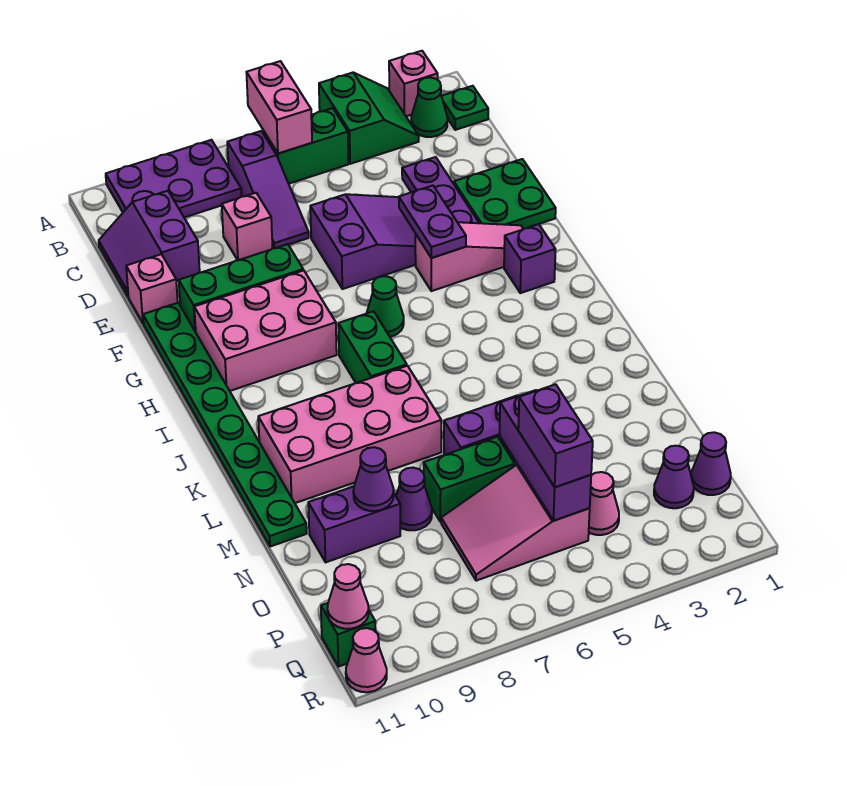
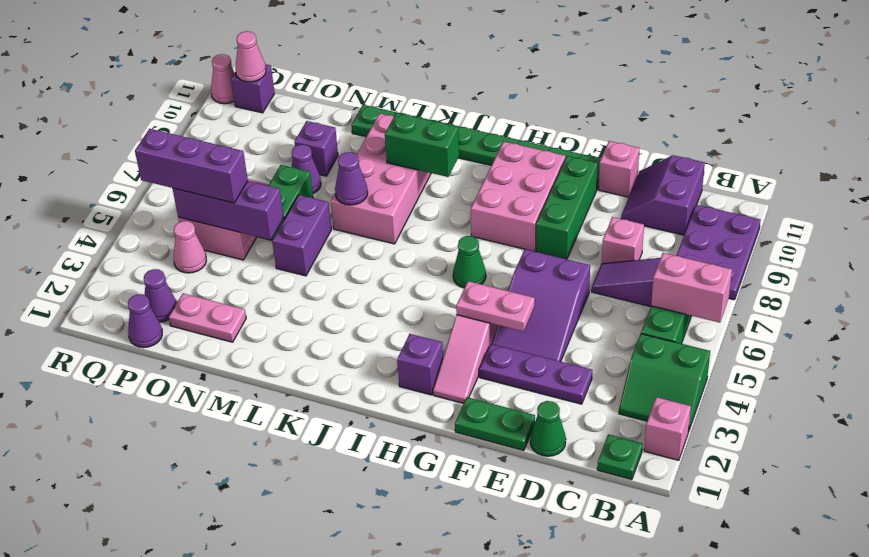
green cone B2 level 1 -> green cone D1 level 1
purple slope C10:D11 level 1 top 10 -> purple slope C10:D11 level 1 top C
green plate E1:F2 level 1 -> green plate E1:F1 level 1
purple plate F4:G4 level 2 -> pink plate F4:G4 level 2
green brick I7:J7 level 1 -> green brick J9:K9 level 2
none -> pink plate N2:O2 level 1
purple brick N9:N10 level 1 -> purple brick N9 level 1
purple cone N9 level 2 -> purple cone L7 level 2
purple brick O5:P5 level 3 -> purple brick O5:Q5 level 3
green brick Q11 level 1 -> purple brick Q11 level 1

